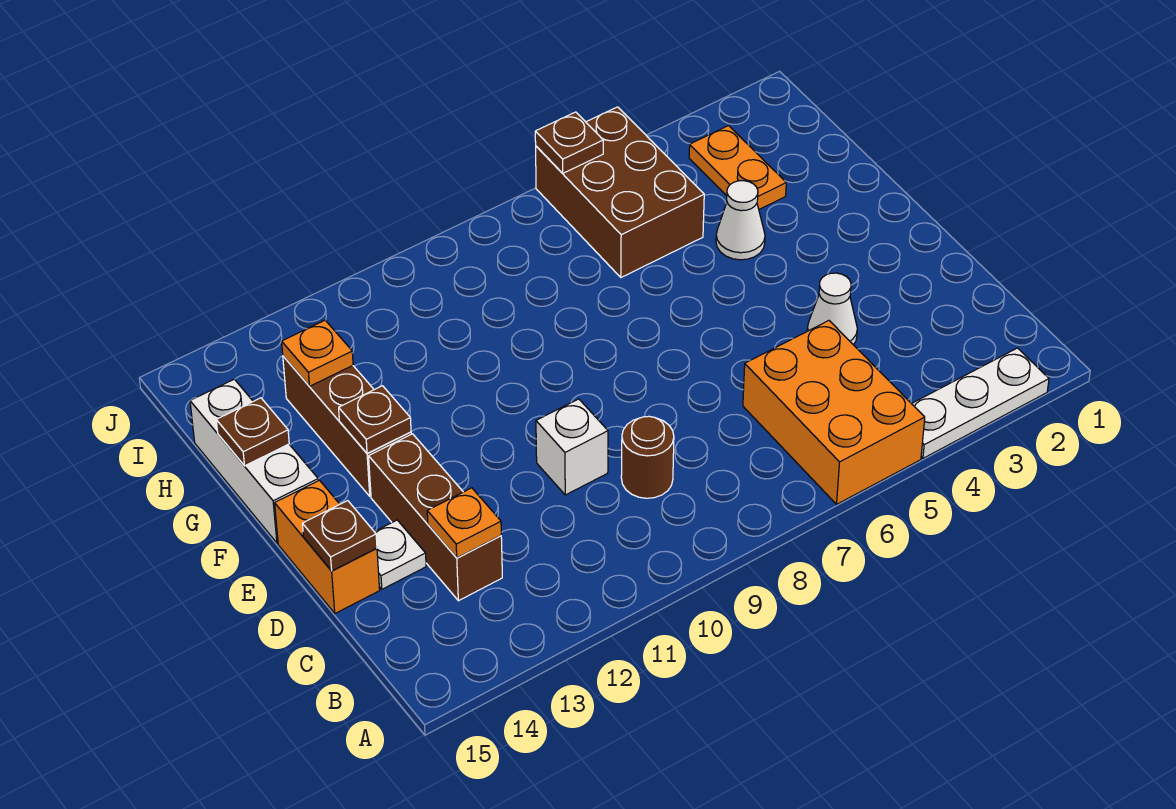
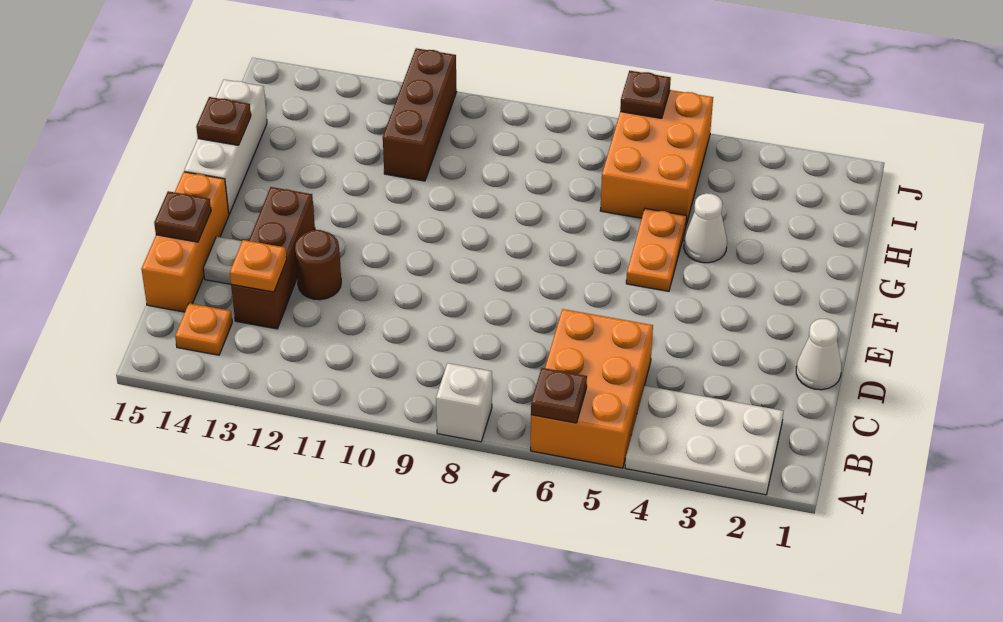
white plate A2:A4 level 1 -> white plate A2:B4 level 1
brown round brick C9 level 1 -> brown round brick D12 level 1
white cone D4 level 1 -> white cone D1 level 1
white brick D10 level 1 -> white brick A8 level 1
orange brick D15:E15 level 1 -> orange brick C15:E15 level 1
brown brick F13:H13 level 1 -> brown brick H11:J11 level 1
brown plate F13 level 2 -> brown plate A6 level 2
orange plate H3:I3 level 1 -> orange plate F5:G5 level 1
brown brick H5:J6 level 1 -> orange brick H5:J6 level 1
orange plate H13 level 2 -> orange plate B14 level 1

